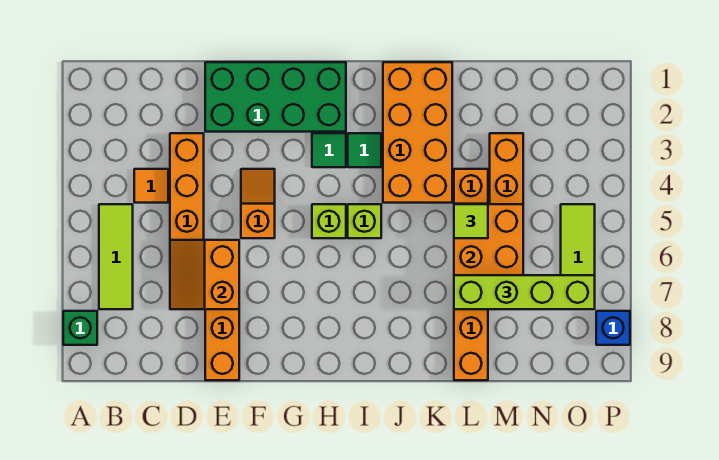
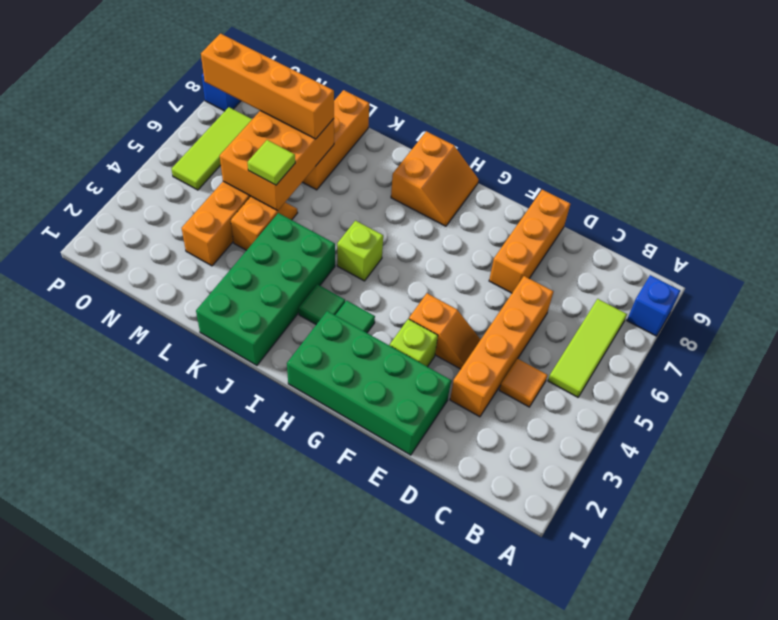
green brick A8 level 1 -> blue brick A8 level 1
orange slope D6:E7 level 2 top E -> orange slope H8:I9 level 1 top I
orange slope F4:F5 level 1 top 5 -> orange slope E4:F4 level 1 top F
lime brick H5 level 1 -> lime brick F3 level 1
orange brick J1:K4 level 1 -> green brick J1:K4 level 1
lime brick L7:O7 level 3 -> orange brick L7:O7 level 3

